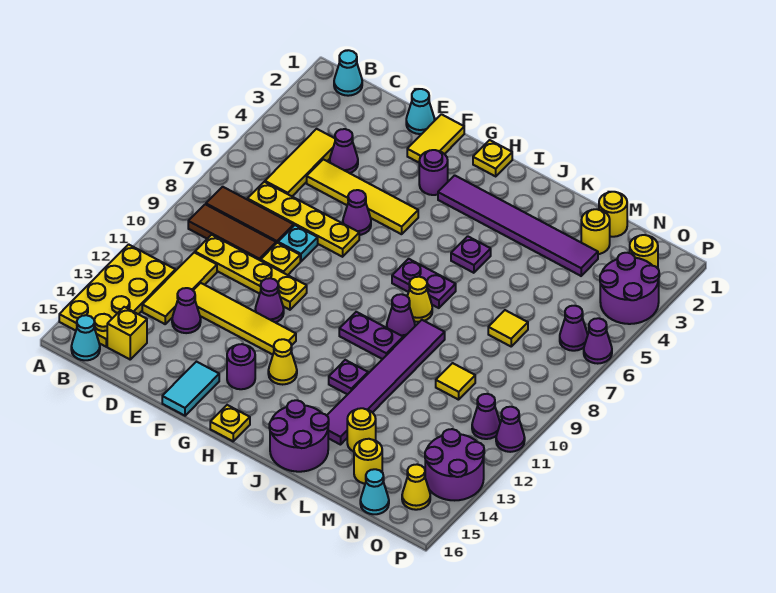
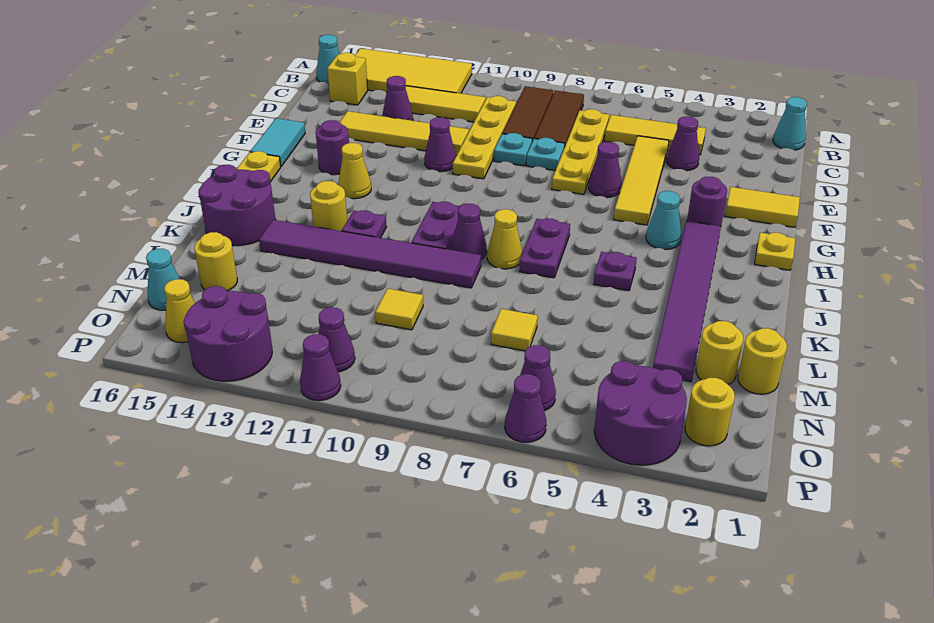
yellow plate A12:B15 level 1 -> yellow tile A12:B15 level 1
yellow tile D12:G12 level 1 -> yellow tile E11:E14 level 1
cyan cone E1 level 1 -> cyan cone H4 level 1
yellow plate E9 level 1 -> cyan plate E9 level 1
cyan tile F15:F16 level 1 -> cyan tile F16:G16 level 1
yellow round brick L14 level 1 -> yellow round brick J13 level 1

